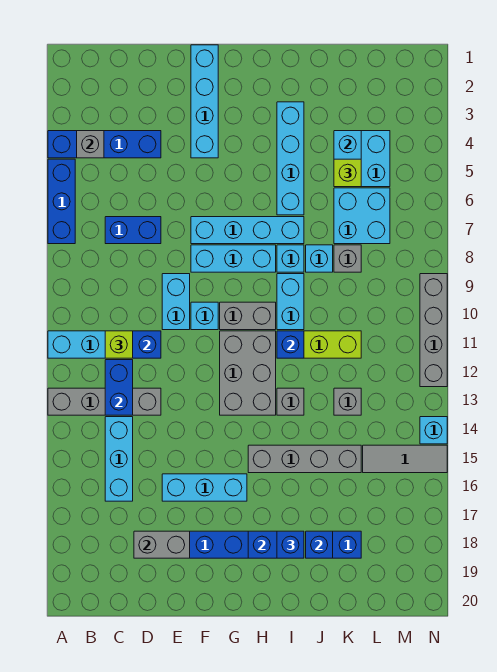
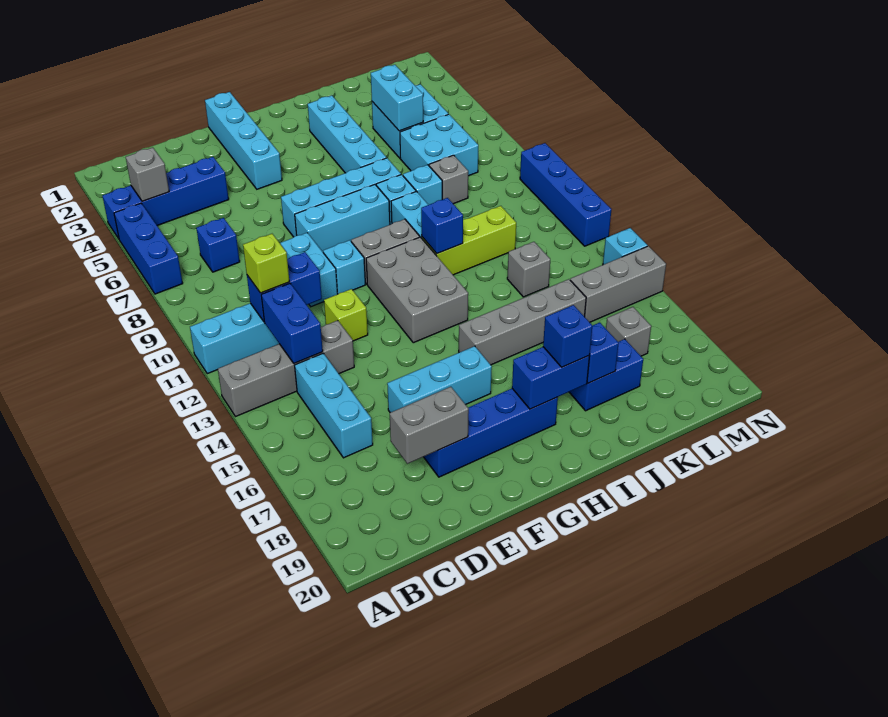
blue brick C7:D7 level 1 -> blue brick C7 level 1
grey brick I13 level 1 -> grey brick L17 level 1
lime brick K5 level 3 -> lime brick E12 level 1
grey tile L15:N15 level 1 -> grey brick L15:N15 level 1
grey brick N9:N12 level 1 -> blue brick N9:N12 level 1

